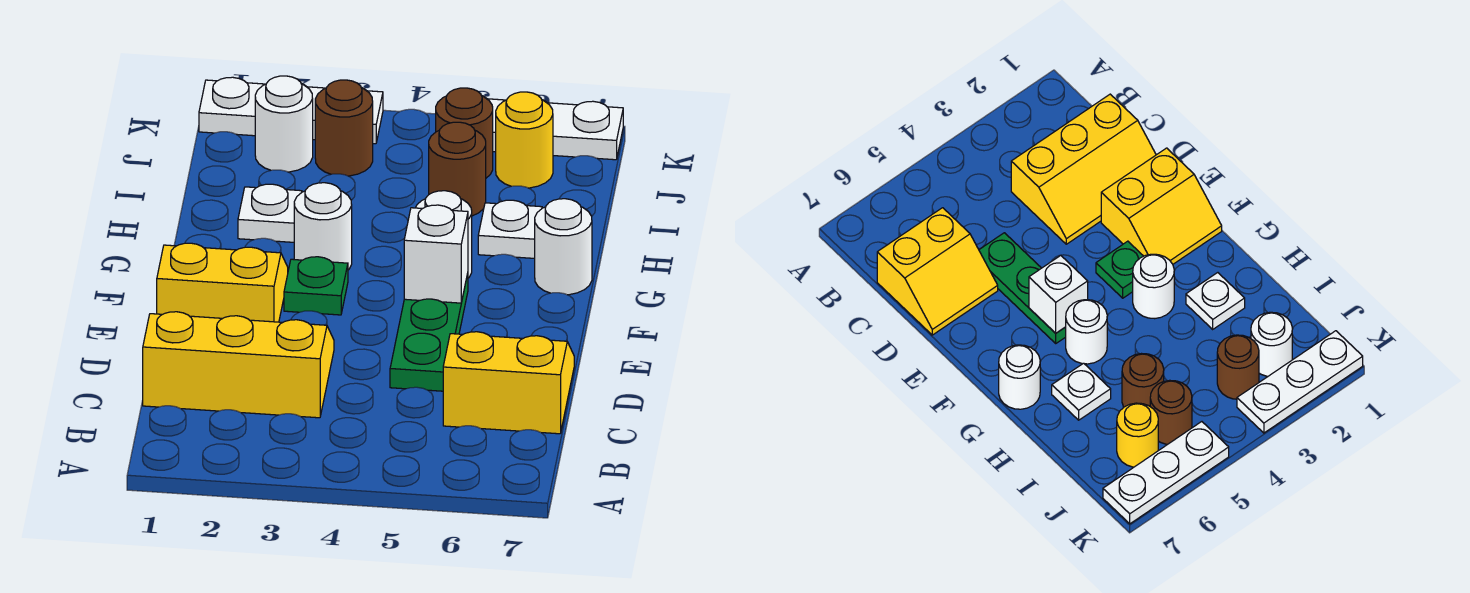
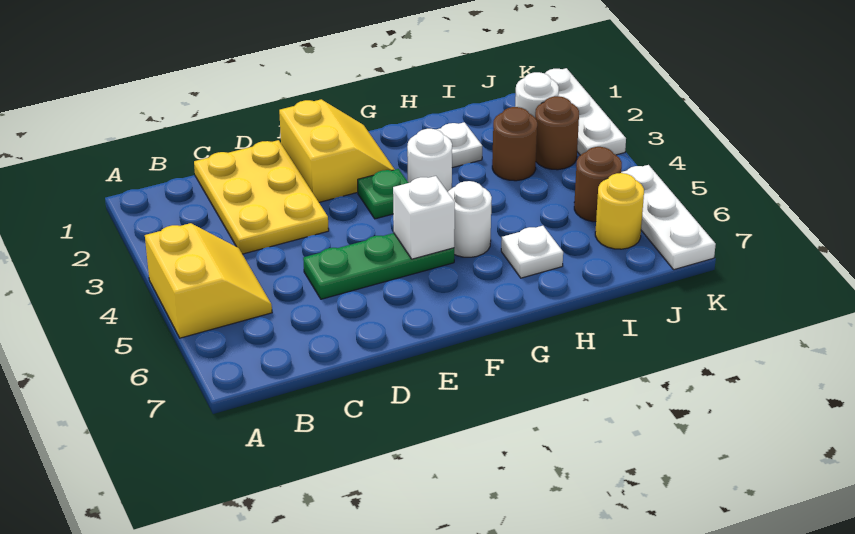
yellow slope C1:D3 level 1 top C -> yellow plate C1:D3 level 1
yellow slope C6:D7 level 1 top C -> yellow slope A4:B5 level 1 top A
white round brick G7 level 1 -> none
brown round brick I5 level 1 -> brown round brick I3 level 1

